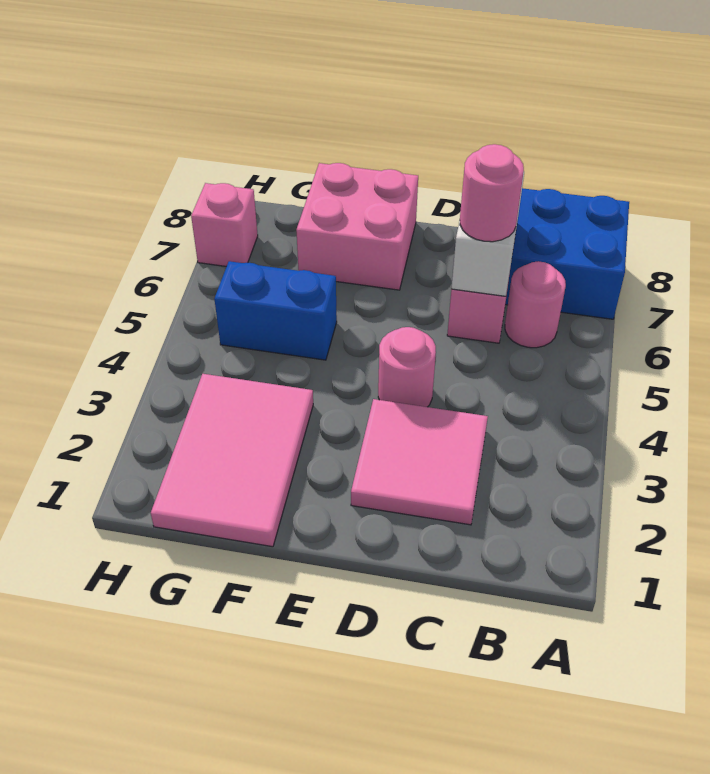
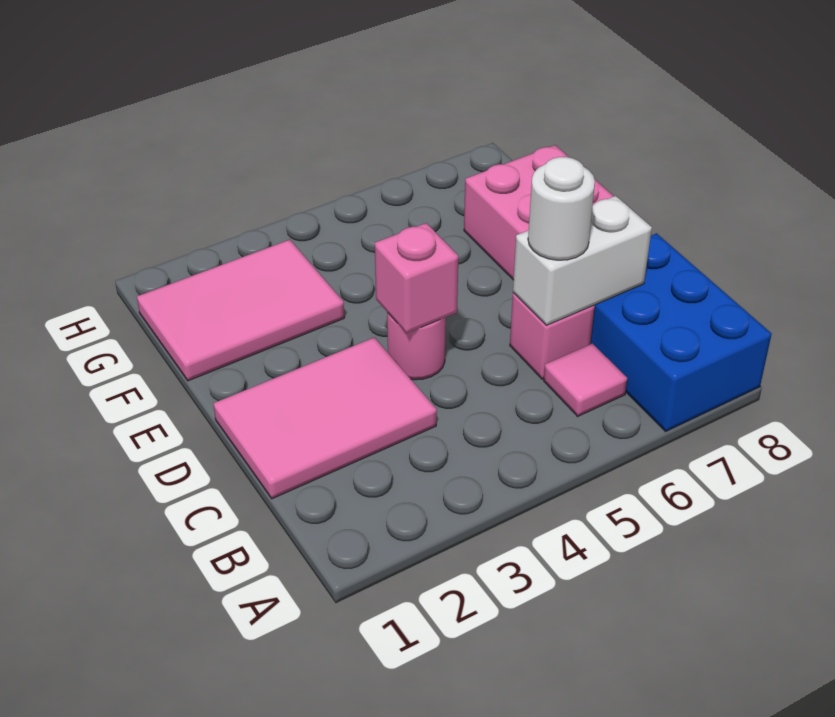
pink round brick B6 level 1 -> pink tile B6 level 1
pink tile C2:D3 level 1 -> pink tile C1:D3 level 1
pink round brick C6 level 3 -> white round brick C6 level 3
blue brick F5:G5 level 1 -> none
pink brick H7 level 1 -> pink brick D4 level 2

